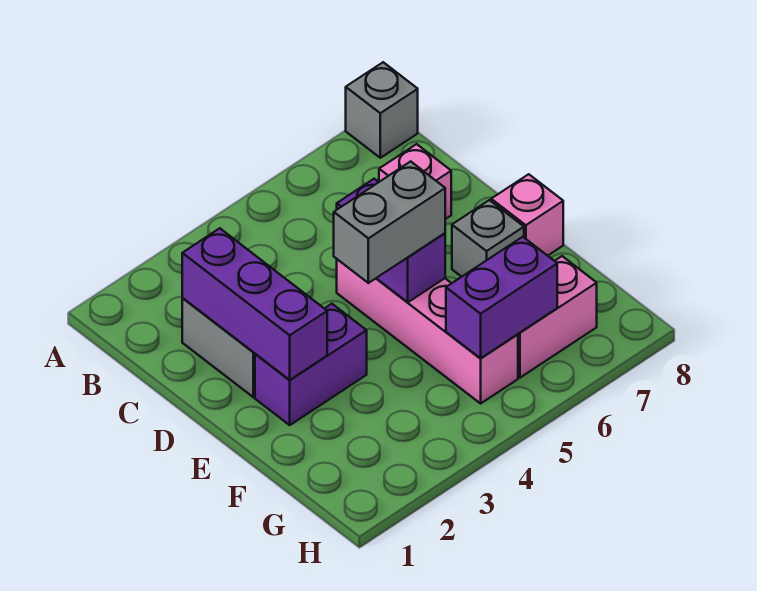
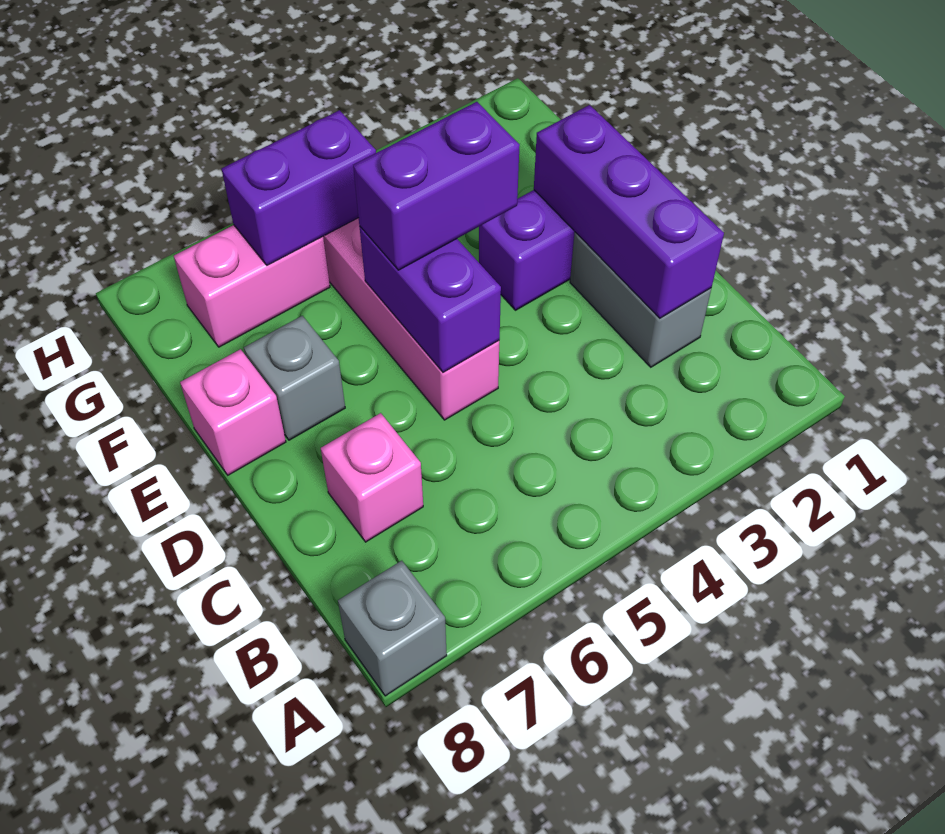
grey brick E4:E5 level 3 -> purple brick E4:E5 level 3

